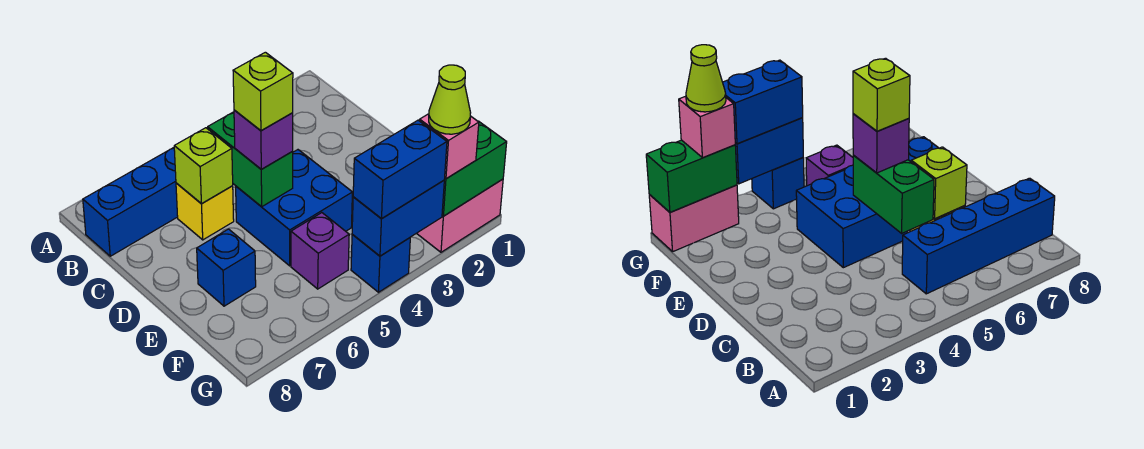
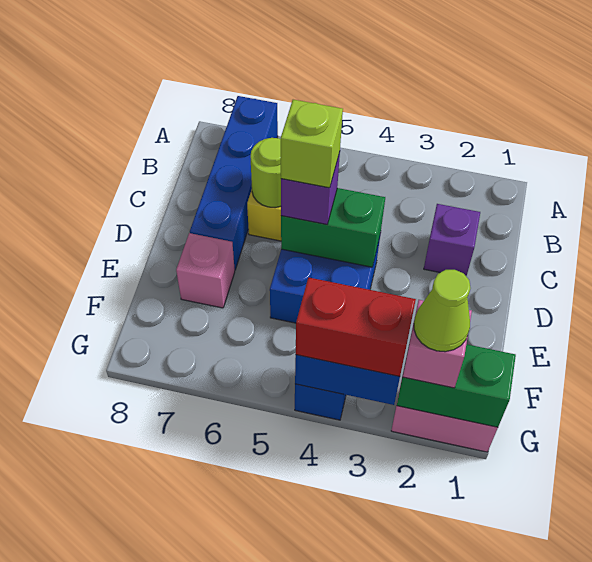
blue brick B5:B8 level 1 -> blue brick A7:D7 level 1
green brick C5:D5 level 2 -> green brick D4:D5 level 2
lime brick C6 level 2 -> lime round brick C6 level 2
blue brick E7 level 1 -> pink brick E7 level 1
purple brick F5 level 1 -> purple brick C2 level 1
blue brick G3:G4 level 3 -> red brick G3:G4 level 3

